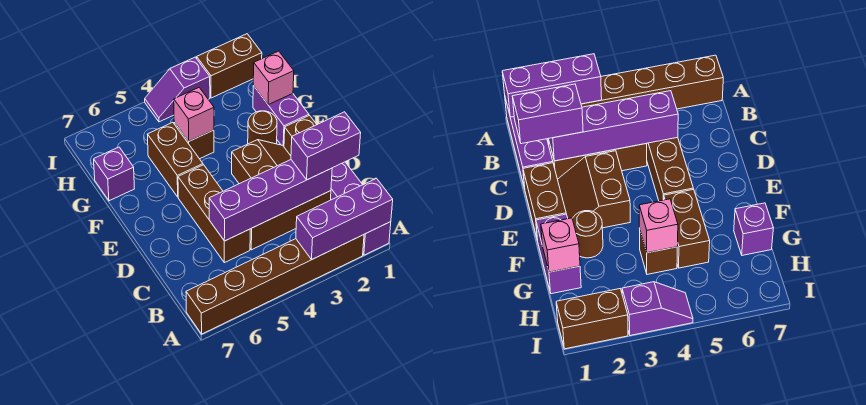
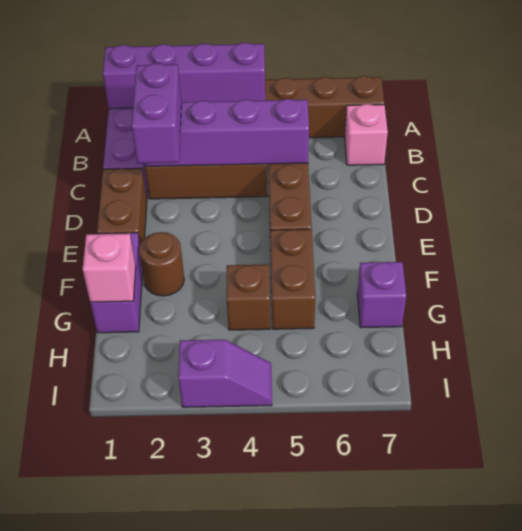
purple brick A1:A3 level 2 -> purple brick A1:A4 level 2
purple brick C1:C2 level 3 -> purple brick C2:D2 level 3
brown slope D2:E3 level 1 top 3 -> none
pink brick G4 level 2 -> pink brick B7 level 1
brown brick I1:I2 level 1 -> none

